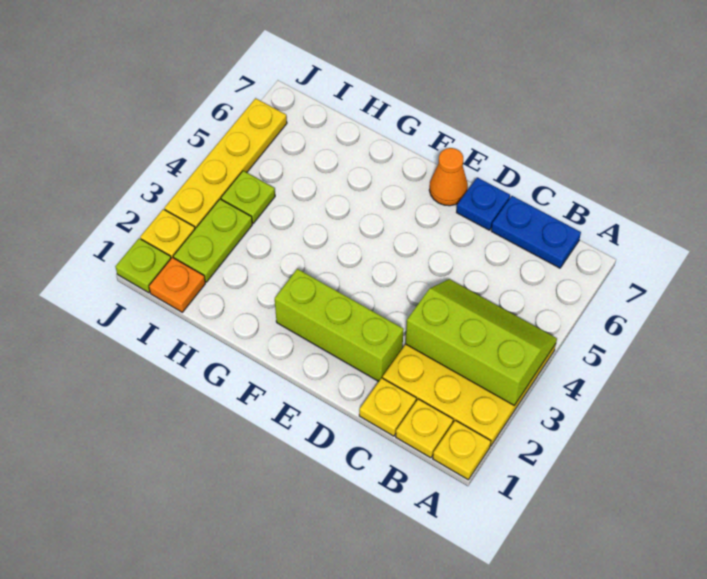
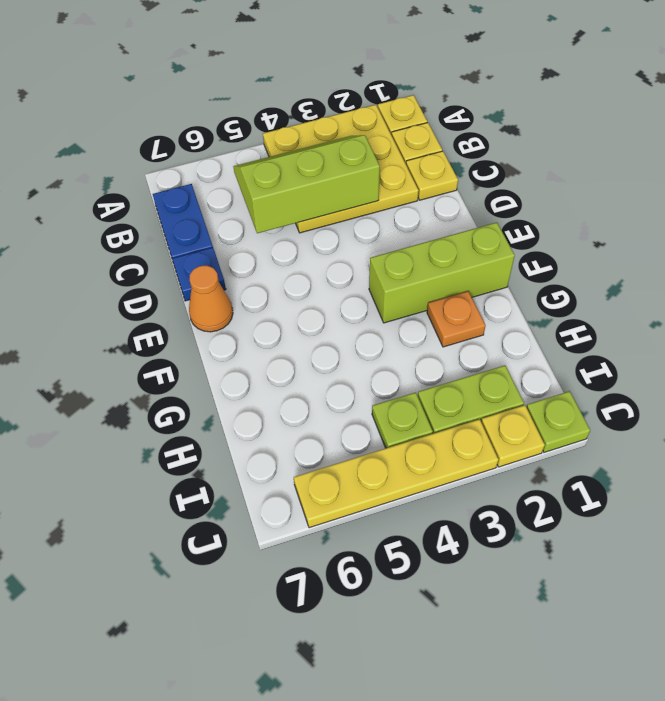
lime slope A3:C4 level 2 top 3 -> lime slope B3:C5 level 2 top C
lime brick D2:F2 level 1 -> lime brick F1:F3 level 1
orange plate I1 level 1 -> orange plate G2 level 1

